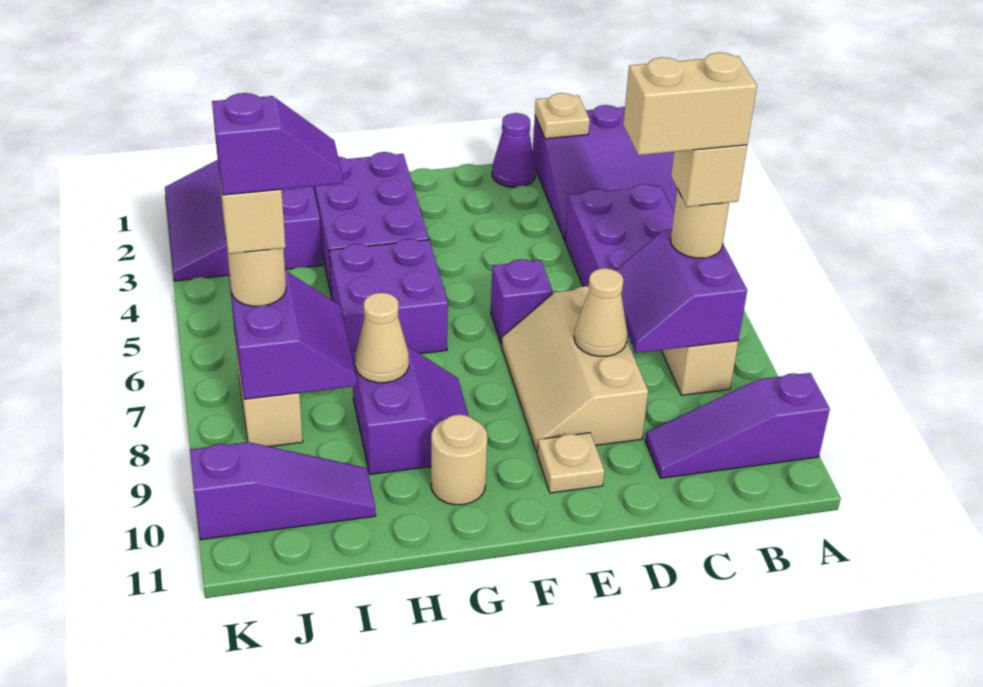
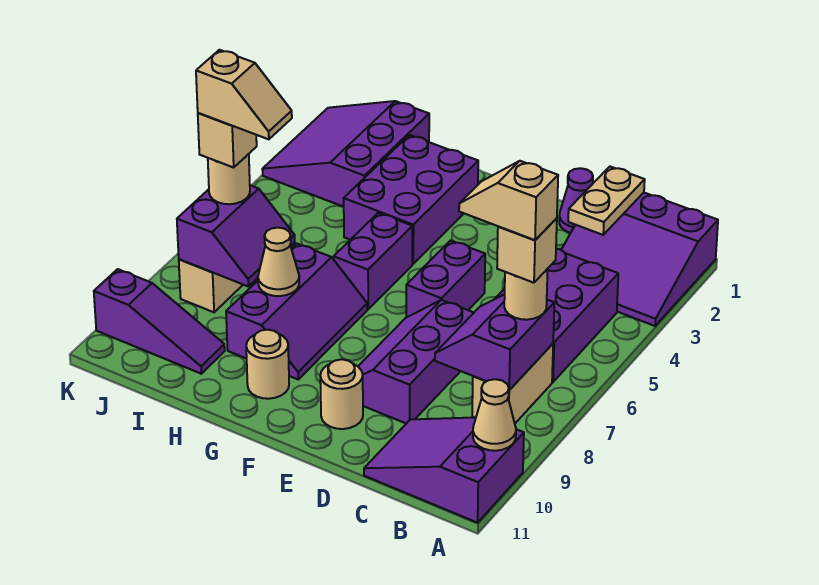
purple slope A10:C10 level 1 top A -> purple slope A10:C11 level 1 top A
tan brick B7:C7 level 5 -> tan slope B7:C7 level 5 top B
tan plate C1 level 2 -> tan plate C1:C2 level 2
tan slope D7:E9 level 1 top D -> purple slope D7:E9 level 1 top D
tan cone D8 level 2 -> tan cone A10 level 2
purple brick E6 level 1 -> purple brick E5:E6 level 1
tan plate E10 level 1 -> tan round brick E10 level 1
purple brick G5:H6 level 1 -> purple brick G5:G6 level 1
purple slope G8:H9 level 1 top H -> purple slope G7:H9 level 1 top H
purple slope I7:J7 level 5 top J -> tan slope I7:J7 level 5 top J

